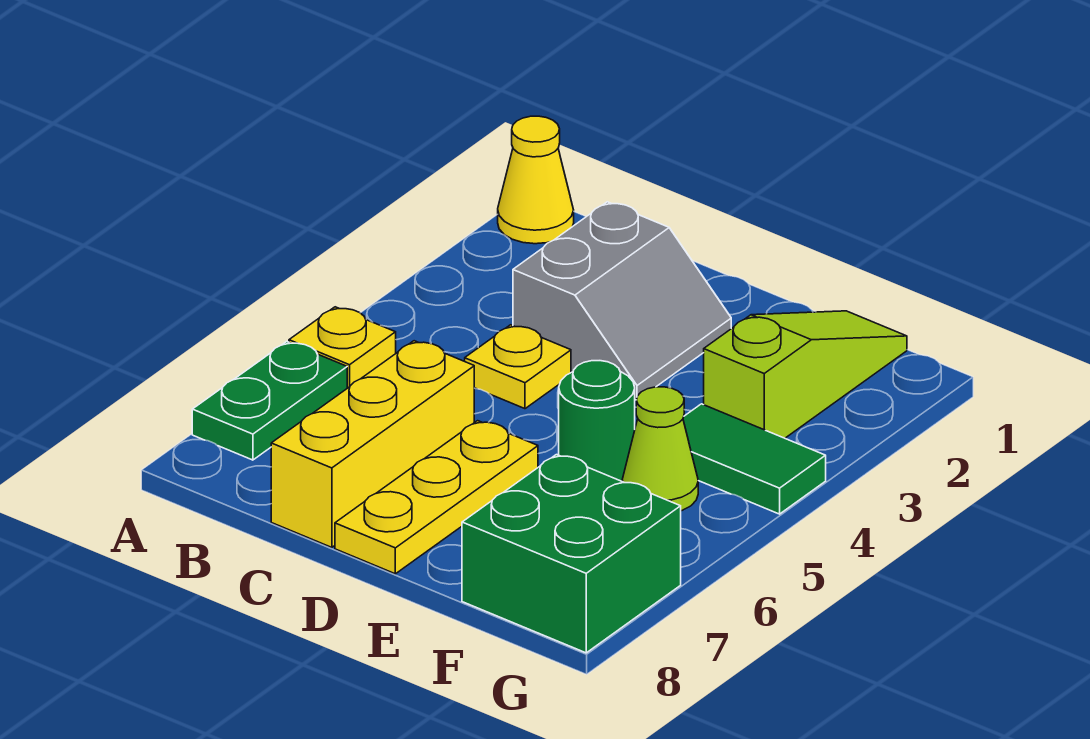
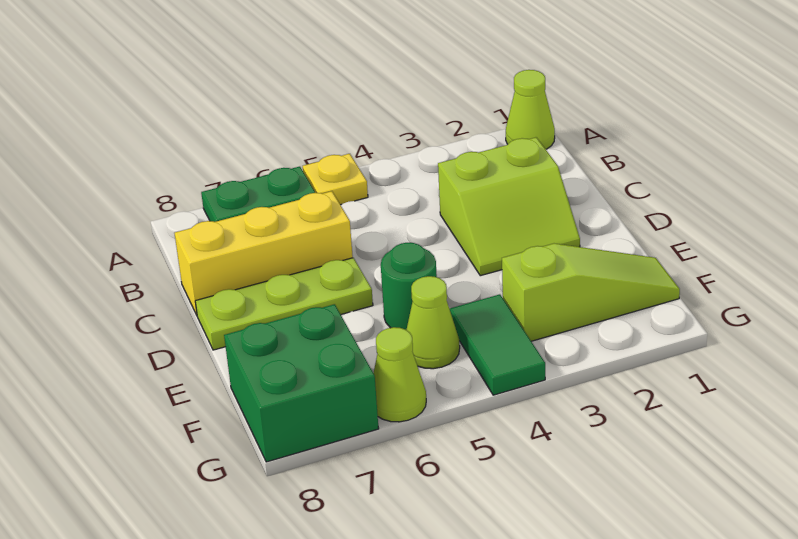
yellow cone A1 level 1 -> lime cone A1 level 1
grey slope C2:D3 level 1 top C -> lime slope C2:D3 level 1 top C
yellow plate C4 level 1 -> none
yellow plate D6:D8 level 1 -> lime plate D6:D8 level 1
none -> lime cone G6 level 1

